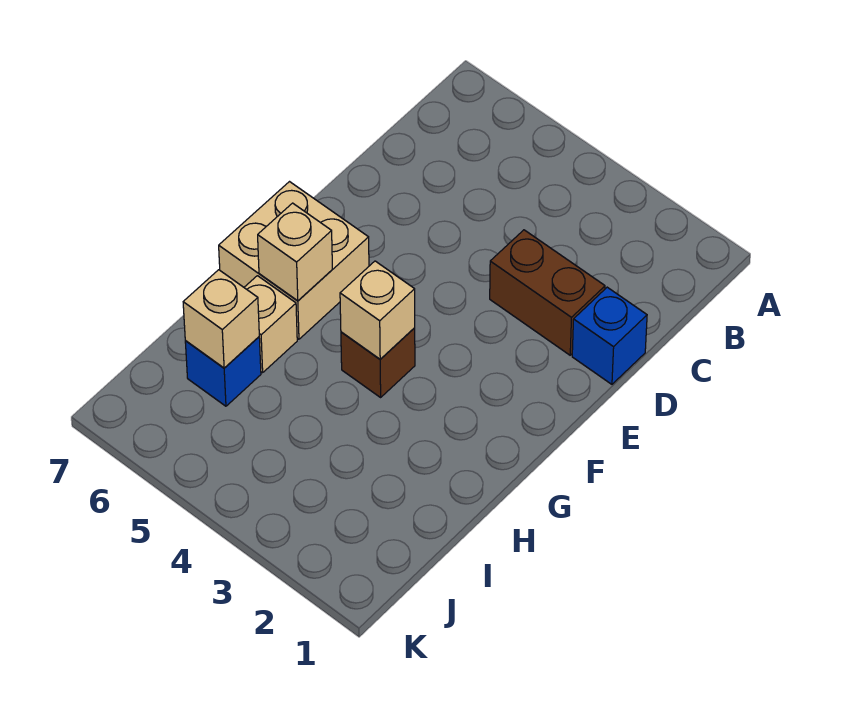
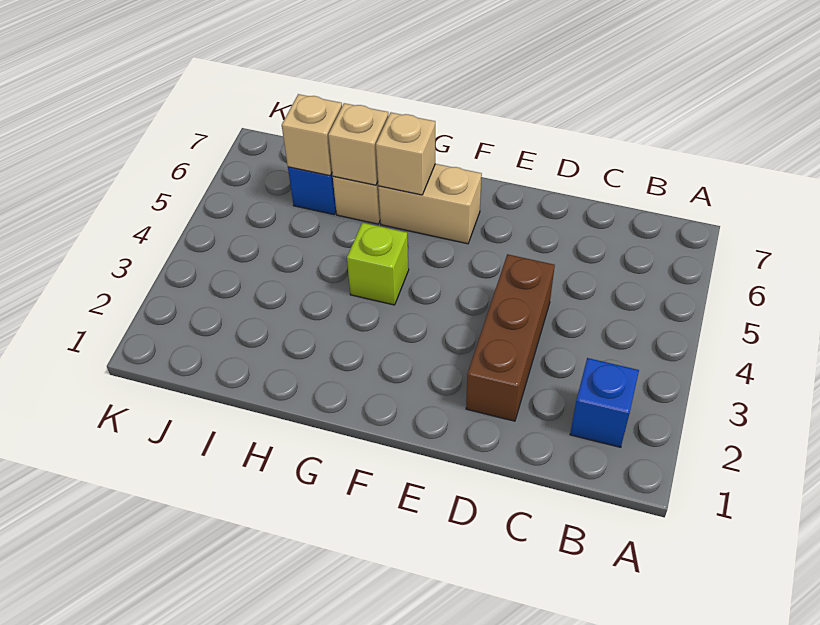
blue brick D1 level 1 -> blue brick B2 level 1
brown brick D2:D3 level 1 -> brown brick D2:D4 level 1
tan brick F6:G7 level 1 -> tan brick F6:G6 level 1
brown brick G4 level 1 -> lime brick G4 level 1
tan brick G4 level 2 -> tan brick H6 level 2

